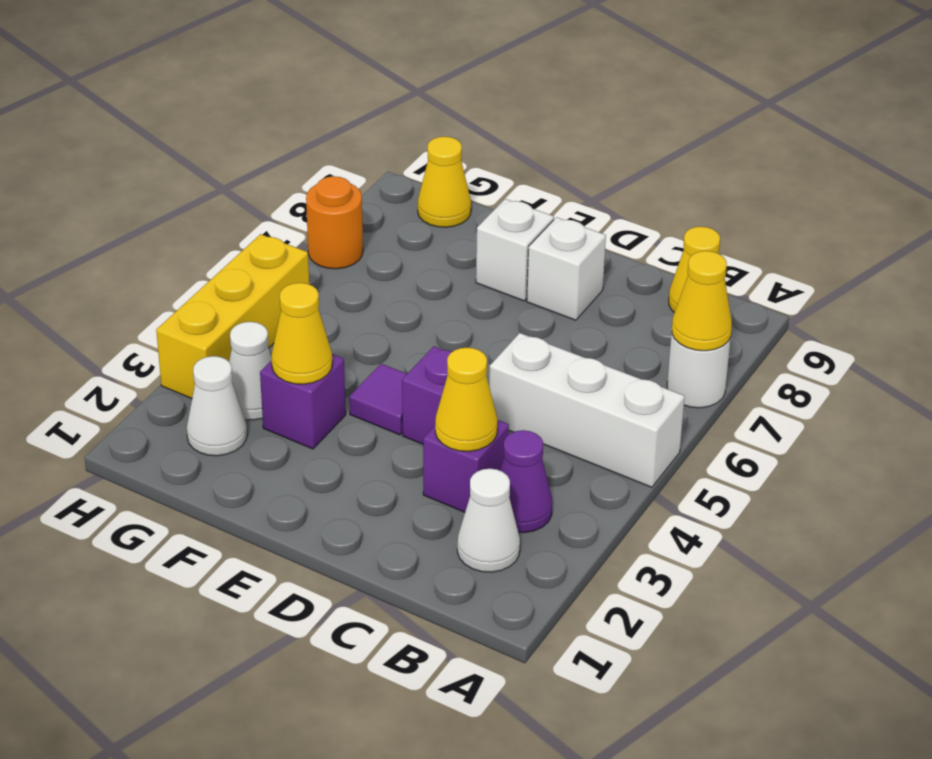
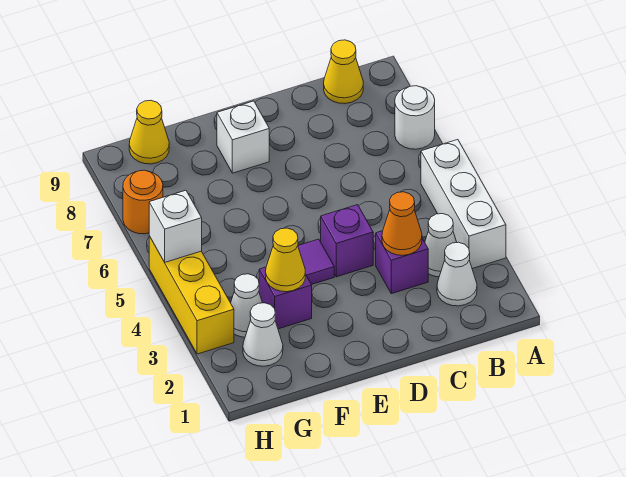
white brick A5:C5 level 1 -> white brick A3:A5 level 1
yellow cone A7 level 2 -> none
purple cone B3 level 1 -> white cone B3 level 1
yellow cone C3 level 2 -> orange cone C3 level 2
white brick D8 level 1 -> white brick H5 level 2

